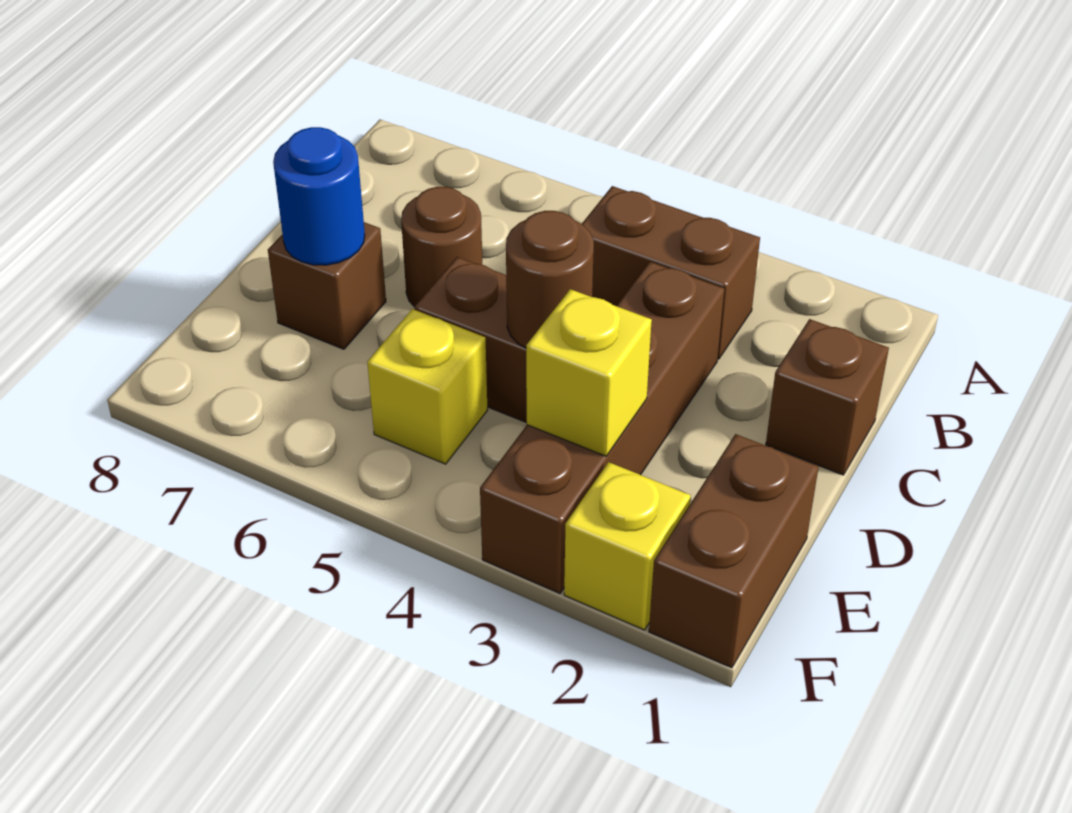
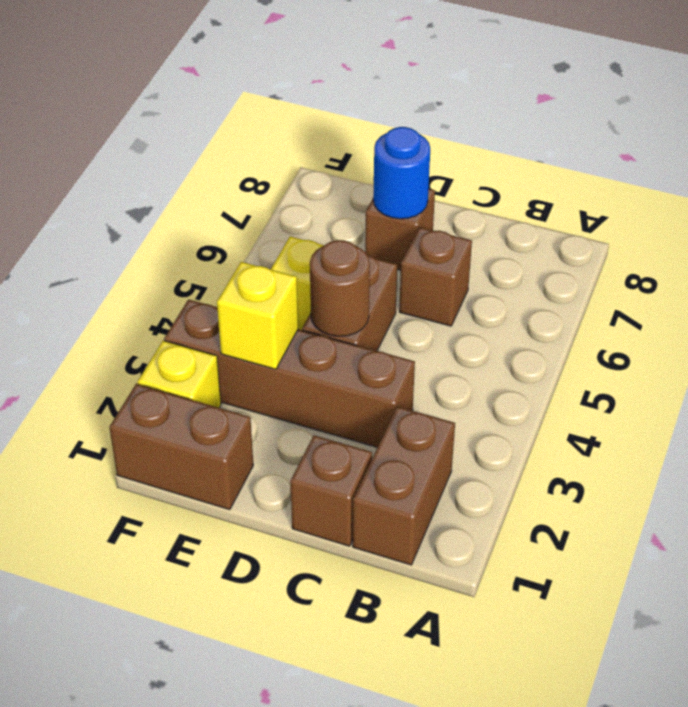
brown brick B3:B4 level 1 -> brown brick B1:B2 level 1
brown round brick C6 level 1 -> brown brick C6 level 1

